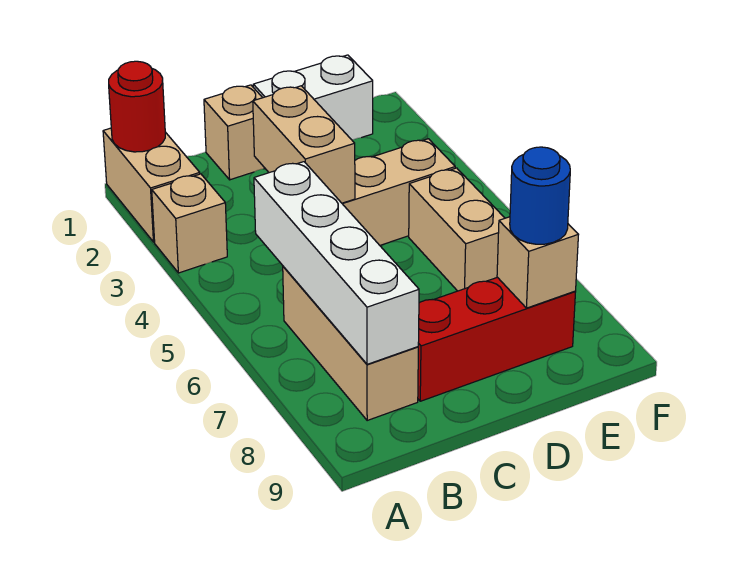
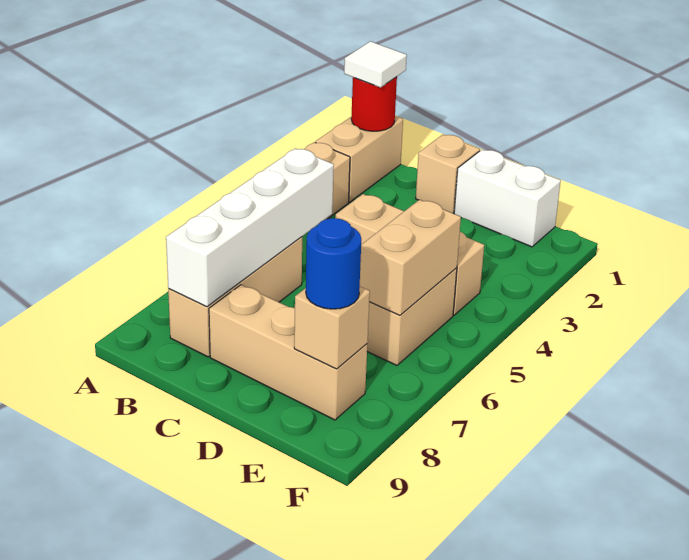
none -> white tile A1 level 3
tan brick C3:C4 level 2 -> tan brick E5:E6 level 2
red brick C8:E8 level 1 -> tan brick C8:E8 level 1

